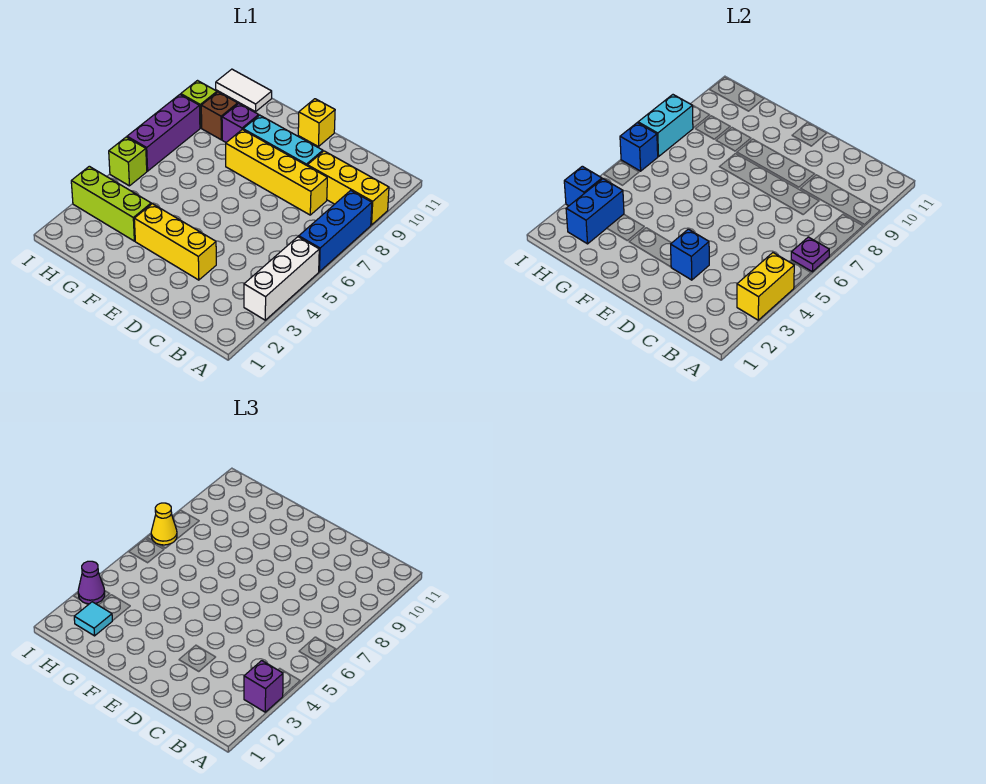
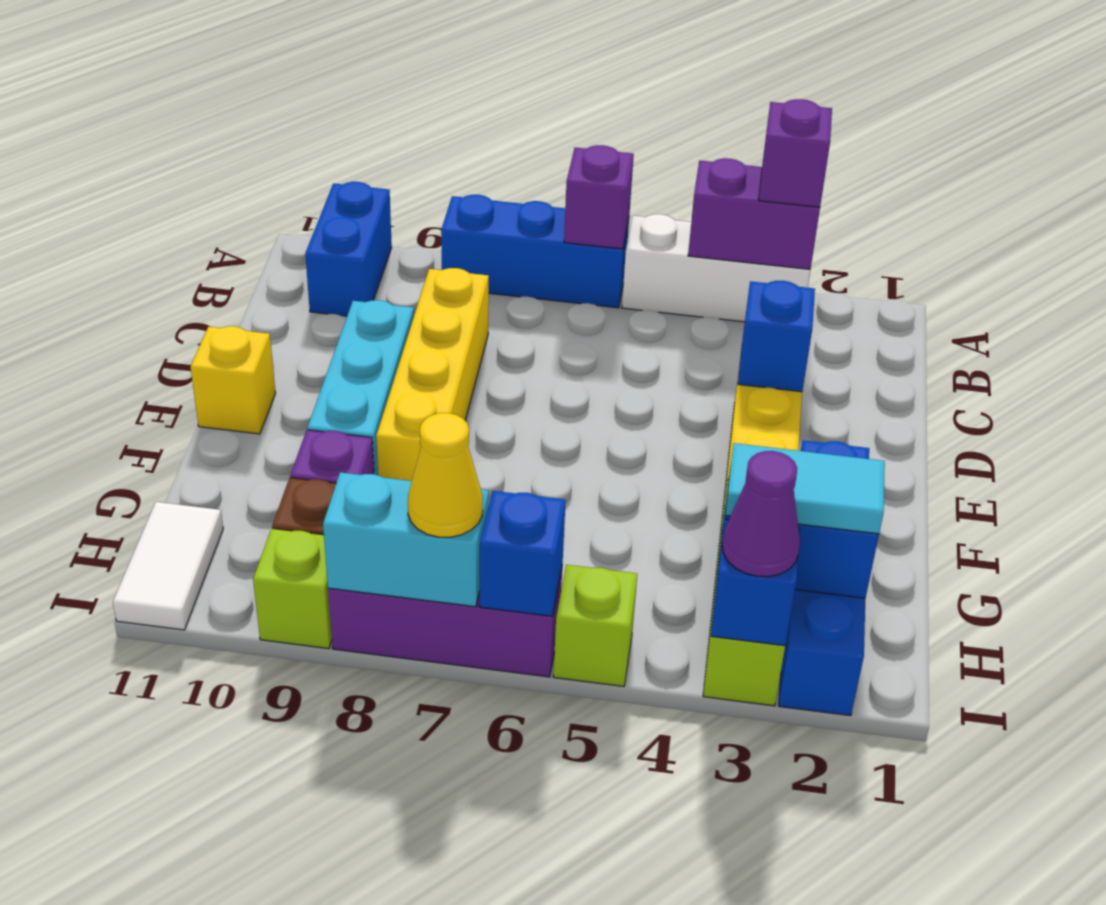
yellow brick A3:A4 level 2 -> purple brick A3:A4 level 2
purple plate A6 level 2 -> purple brick A6 level 2
yellow brick A9:C9 level 1 -> none
none -> blue brick A10:B10 level 1
none -> blue brick F2:I2 level 1
cyan tile H2 level 3 -> cyan tile H2:H3 level 3

